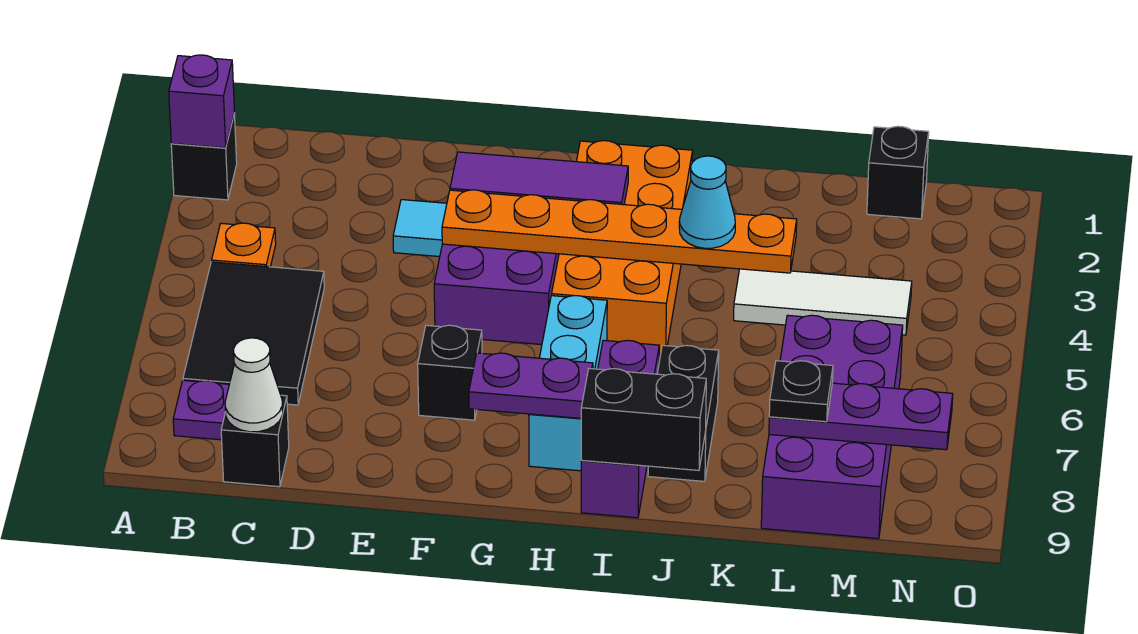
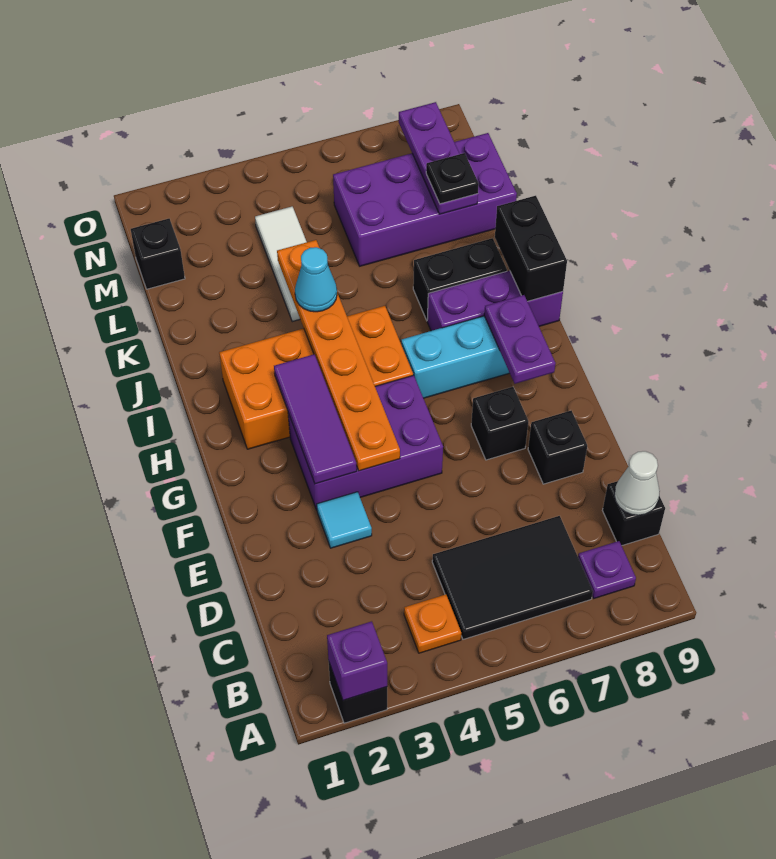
none -> black brick E8 level 1

